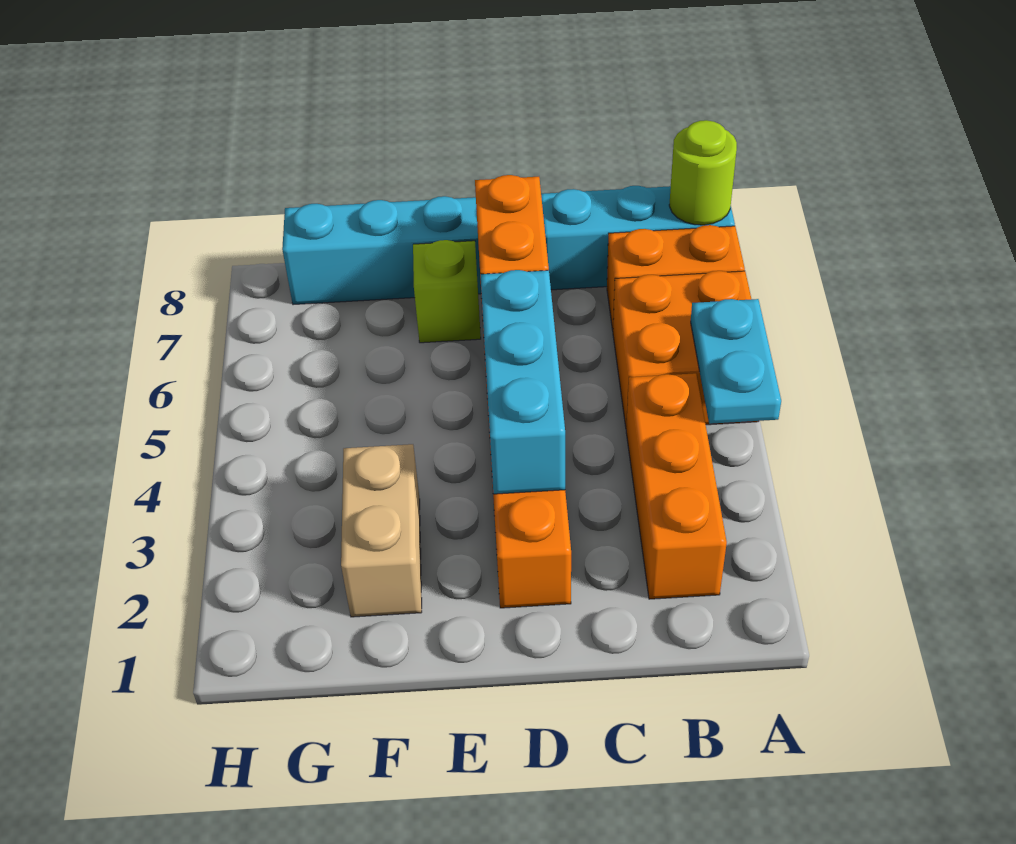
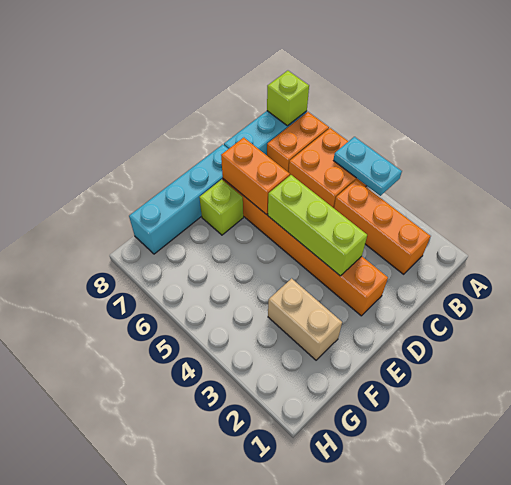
lime round brick A8 level 2 -> lime brick A8 level 2
cyan brick D3:D5 level 2 -> lime brick D3:D5 level 2

